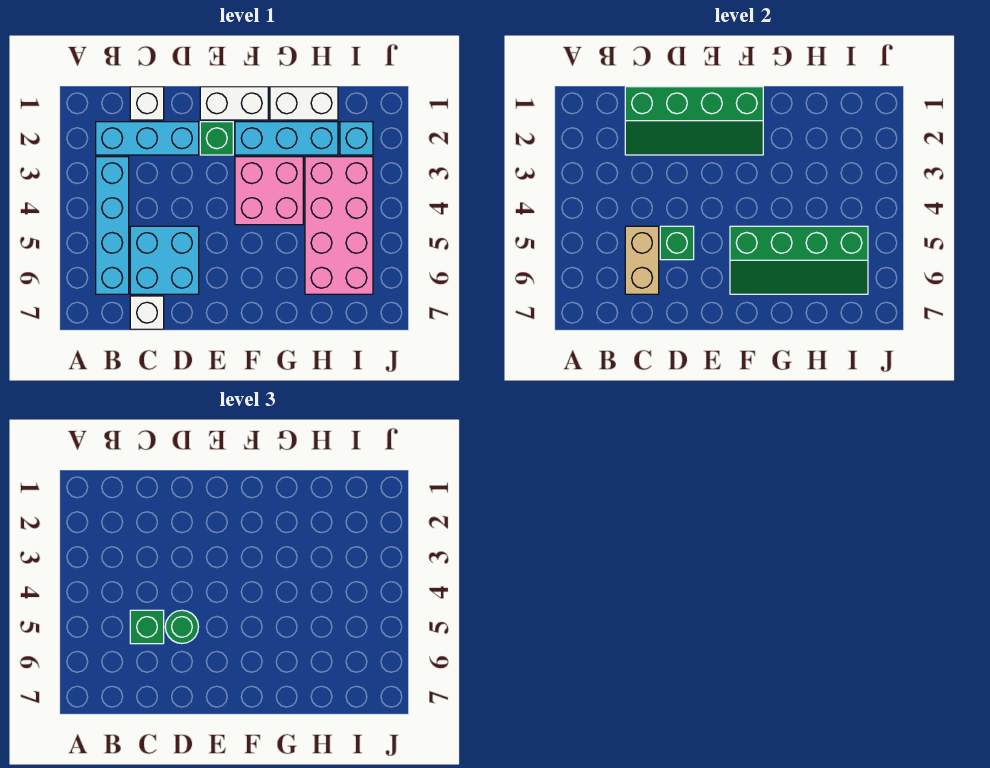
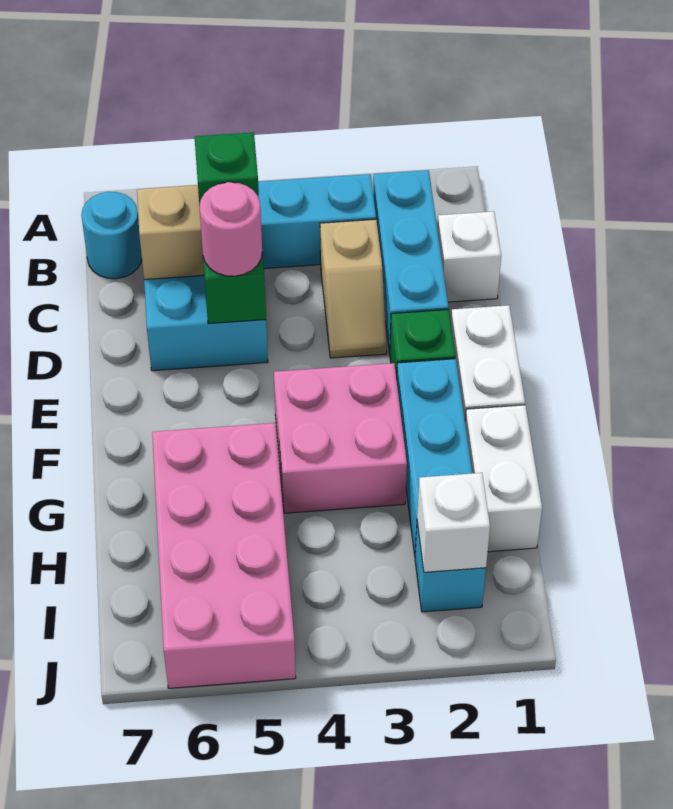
none -> cyan round brick B7 level 1
green slope C1:F2 level 2 top 1 -> none
none -> tan slope C3:D3 level 1 top C
white brick C7 level 1 -> white brick I2 level 2
green round brick D5 level 3 -> pink round brick D5 level 3
green slope F5:I6 level 2 top 5 -> none
pink brick H3:I6 level 1 -> pink brick G5:J6 level 1

